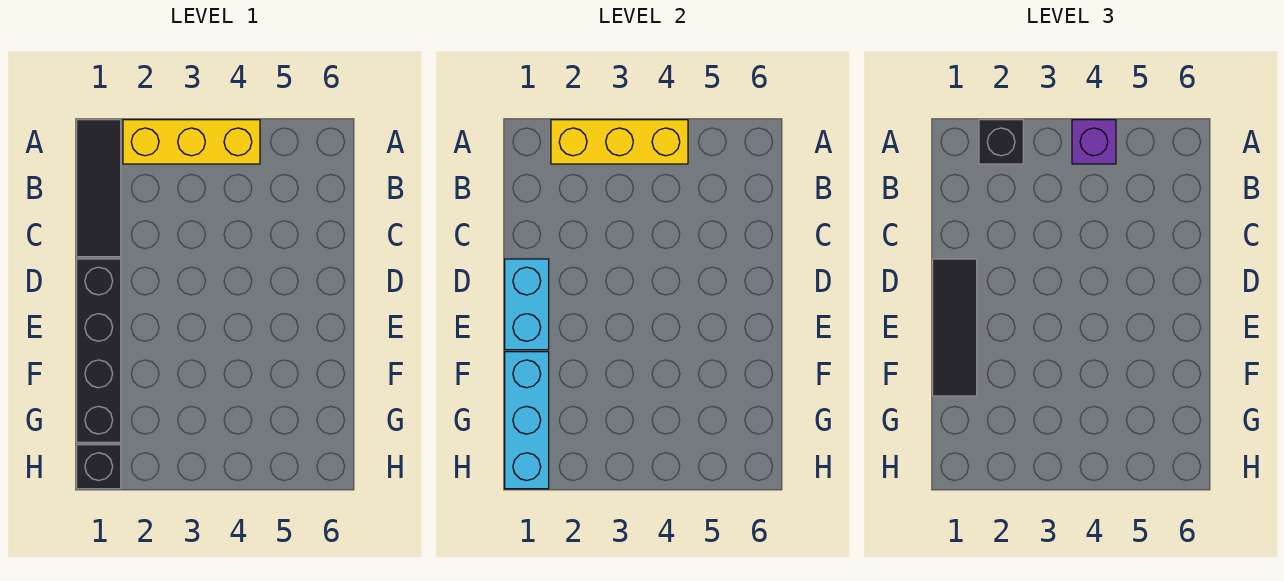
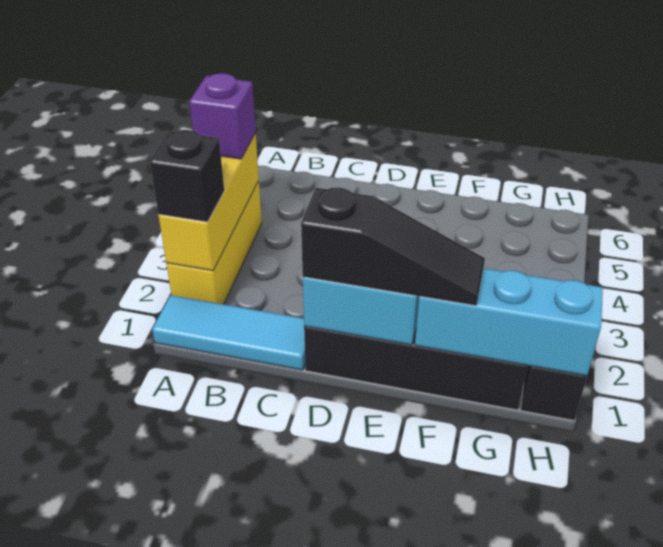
black tile A1:C1 level 1 -> cyan tile A1:C1 level 1
black tile D1:F1 level 3 -> black slope D1:F1 level 3 top D

